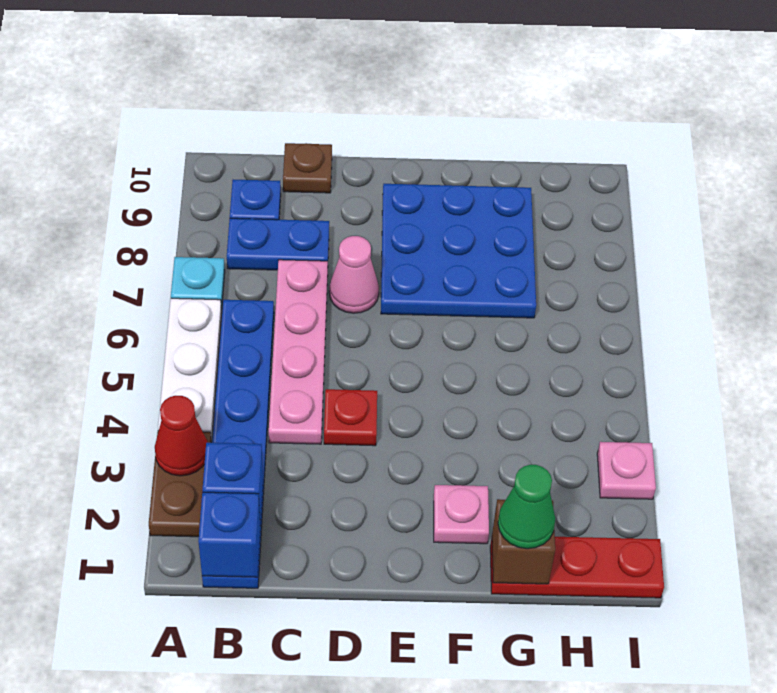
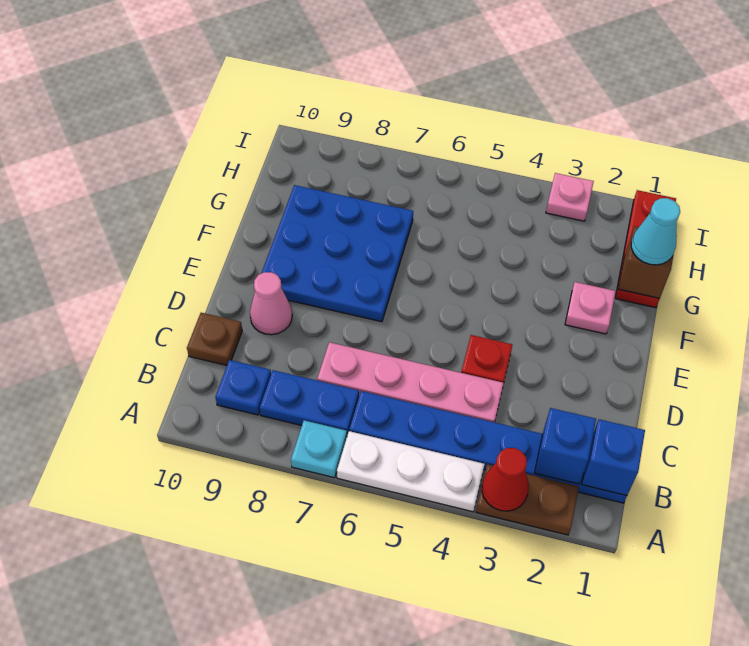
blue plate B8:C8 level 1 -> blue plate B7:B8 level 1
pink cone D7 level 1 -> pink cone D9 level 1
green cone G1 level 3 -> cyan cone G1 level 3

